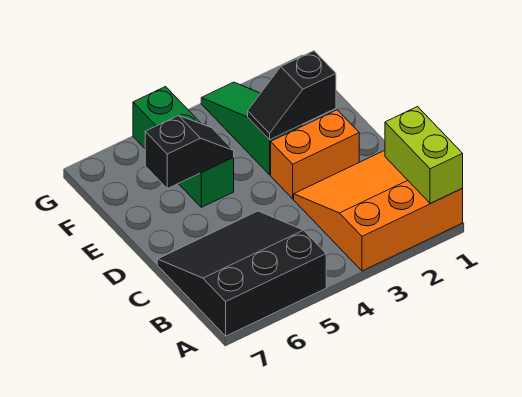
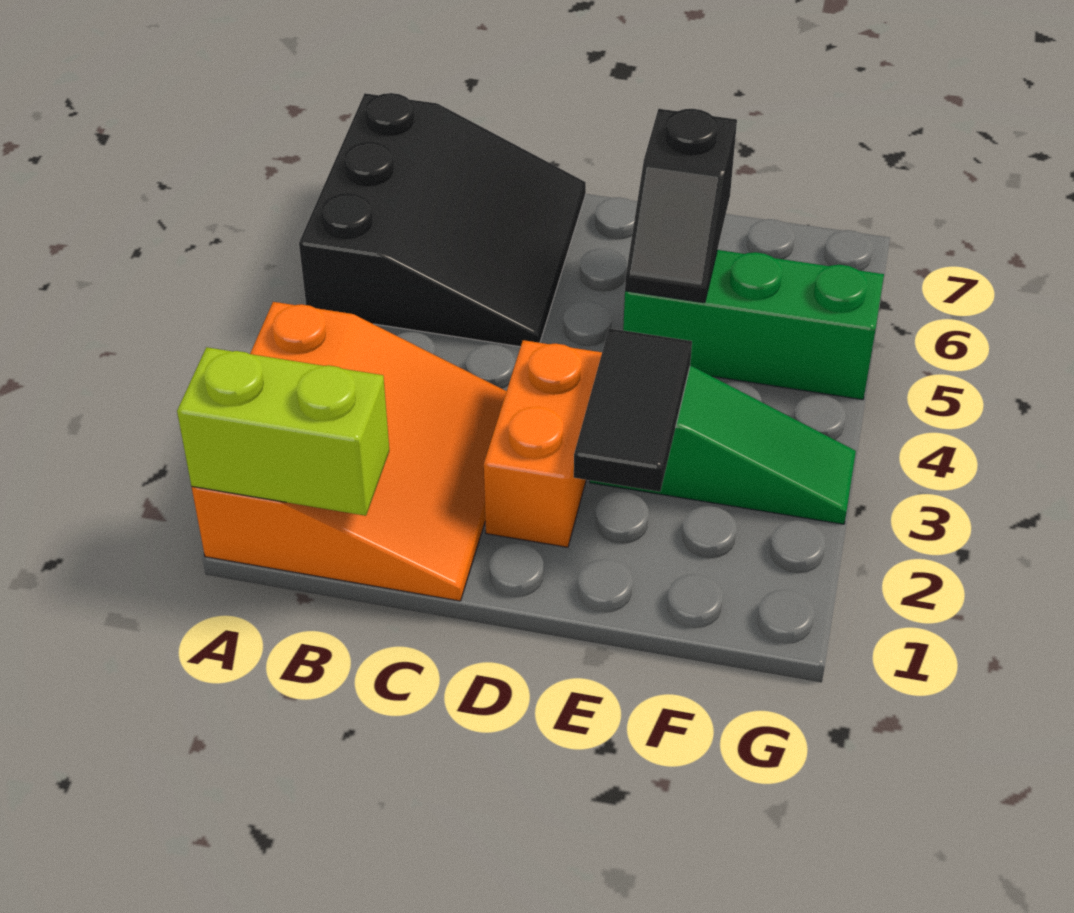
black slope E2:E3 level 2 top 2 -> black tile E2:E3 level 2

